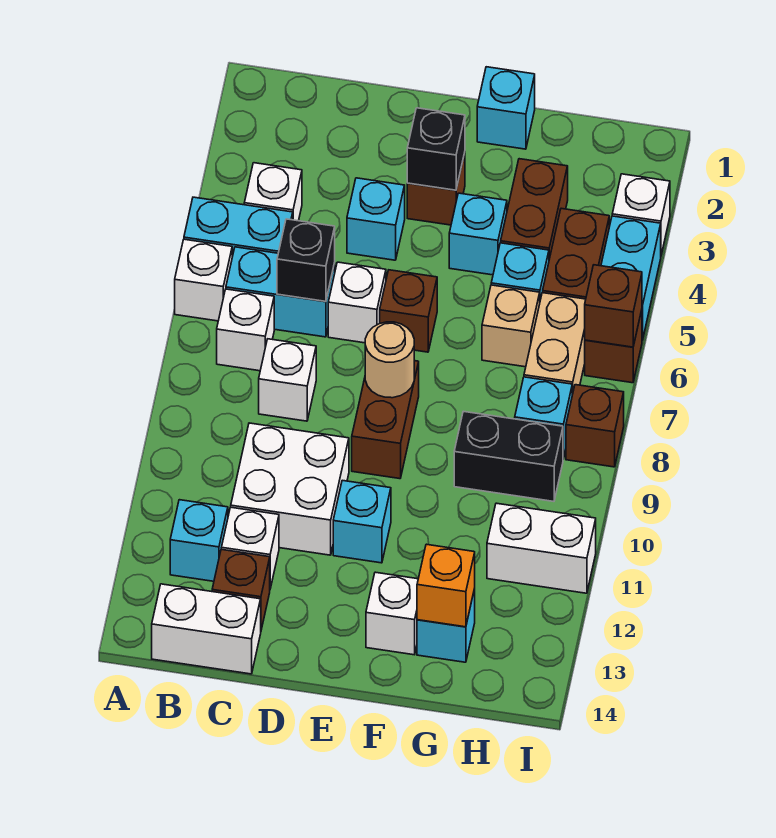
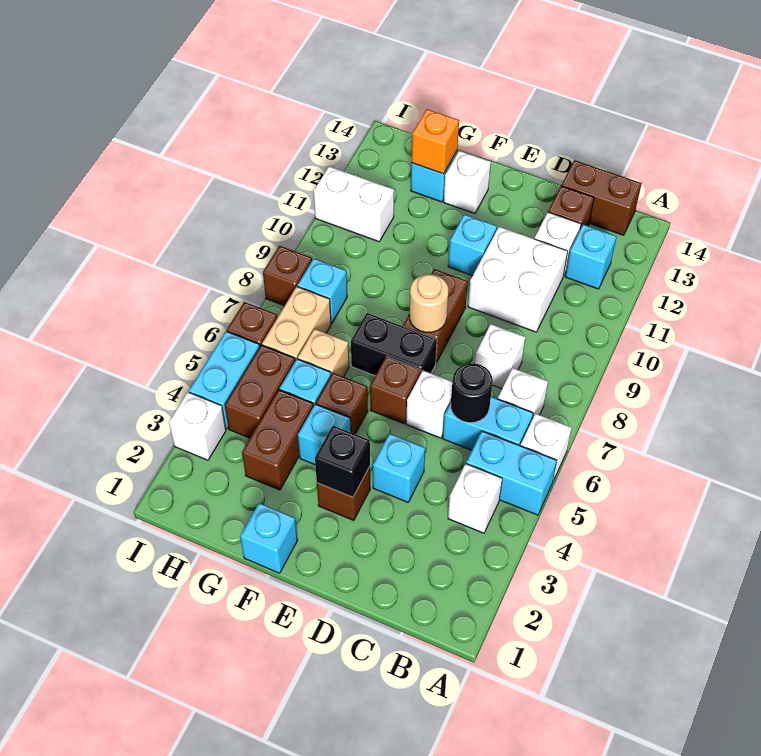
white brick B14:C14 level 1 -> brown brick B14:C14 level 1
black brick C6 level 2 -> black round brick C6 level 2
black brick G9:H9 level 1 -> black brick E7:F7 level 1
brown brick I6 level 2 -> brown brick F5 level 1

